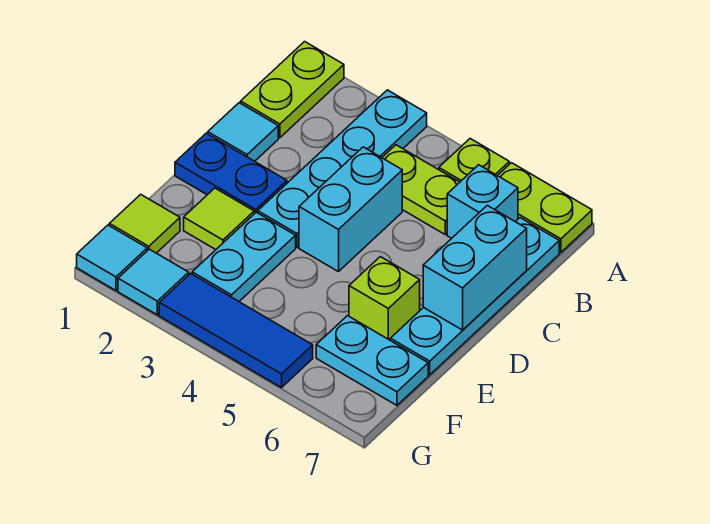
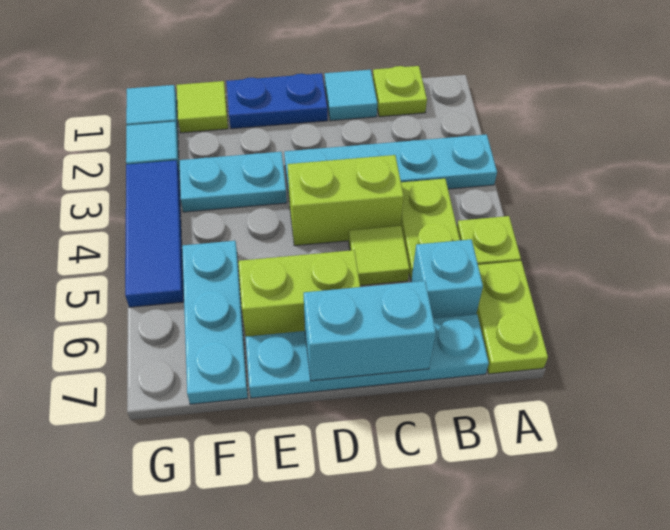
lime plate A1:B1 level 1 -> lime plate B1 level 1
cyan brick C4:D4 level 1 -> lime brick C4:D4 level 1
blue plate D1:D2 level 1 -> blue plate D1:E1 level 1
lime tile E2 level 1 -> lime tile C5 level 1
lime brick E6 level 1 -> lime brick D6:E6 level 1
cyan plate F6:F7 level 1 -> cyan plate F5:F7 level 1

